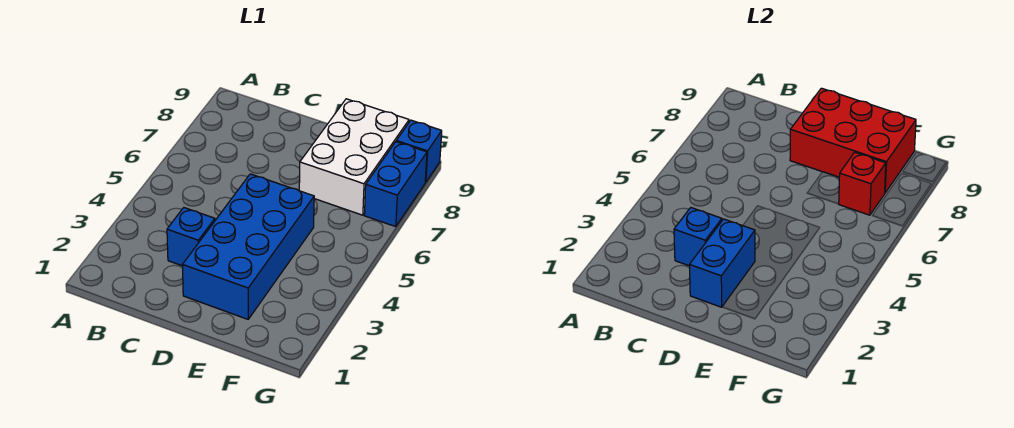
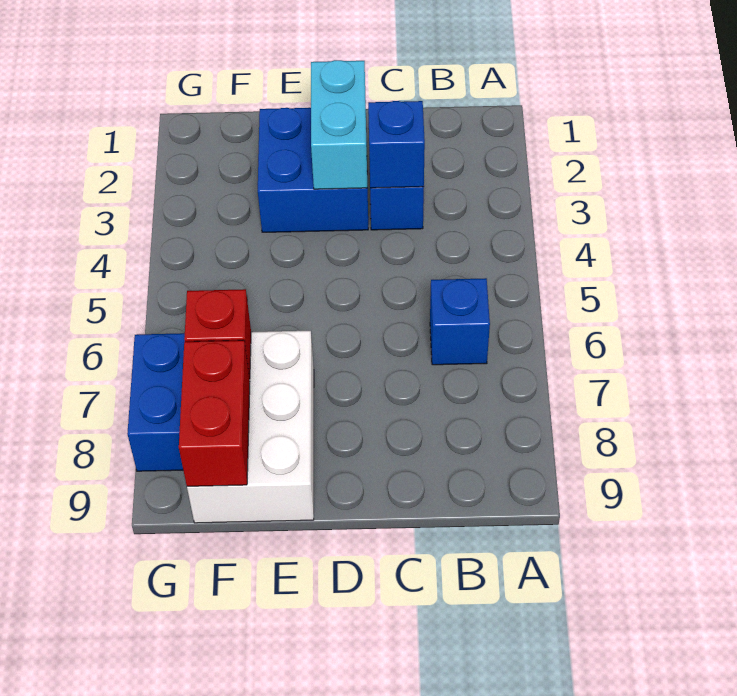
blue brick D2:E5 level 1 -> blue brick D2:E3 level 1
blue brick D2:D3 level 2 -> cyan brick D2:D3 level 2
red brick D8:F9 level 2 -> red brick F8:F9 level 2
blue brick G9 level 1 -> blue brick B6 level 1

